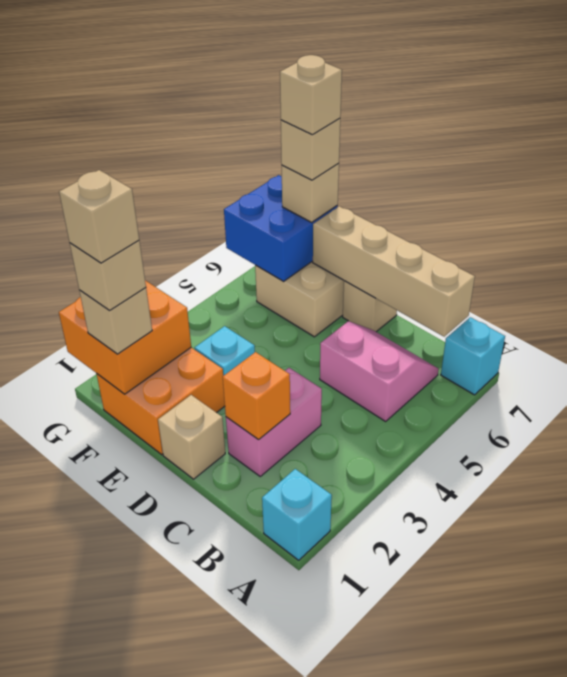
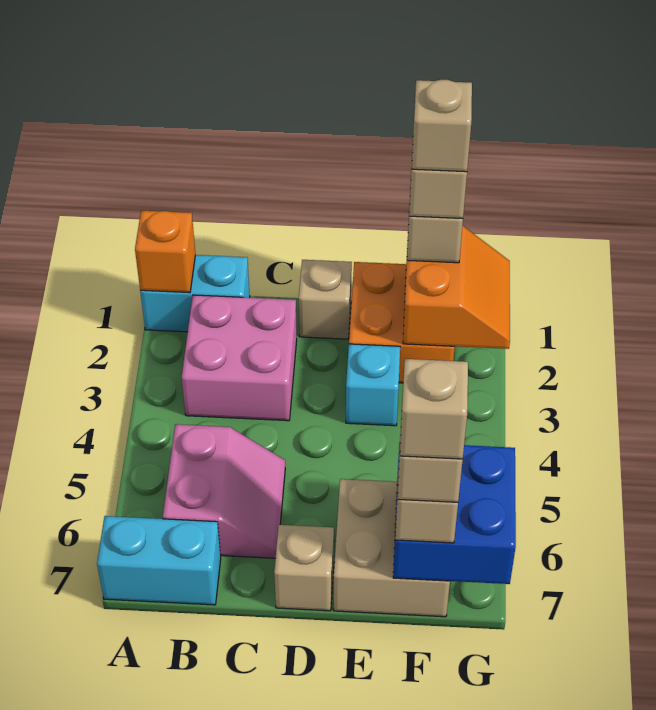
cyan brick A1 level 1 -> cyan brick A1:B1 level 1
cyan brick A7 level 1 -> cyan brick A7:B7 level 1
pink slope B5:C6 level 1 top 5 -> pink slope B5:C6 level 1 top B
tan brick B7:E7 level 2 -> none
pink brick C2:C3 level 1 -> pink brick B2:C3 level 1
orange brick C2 level 2 -> orange brick A1 level 2
orange brick F1:G2 level 2 -> orange slope F1:G2 level 2 top F

